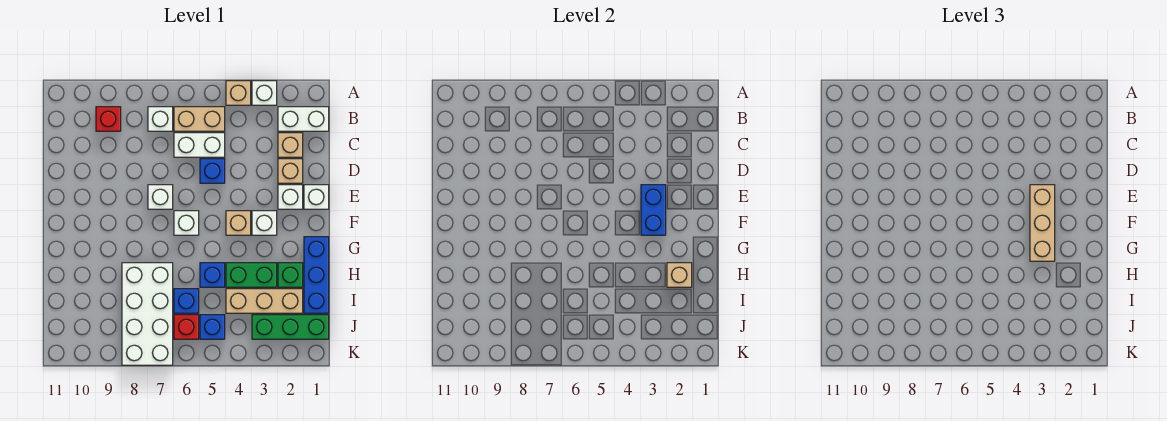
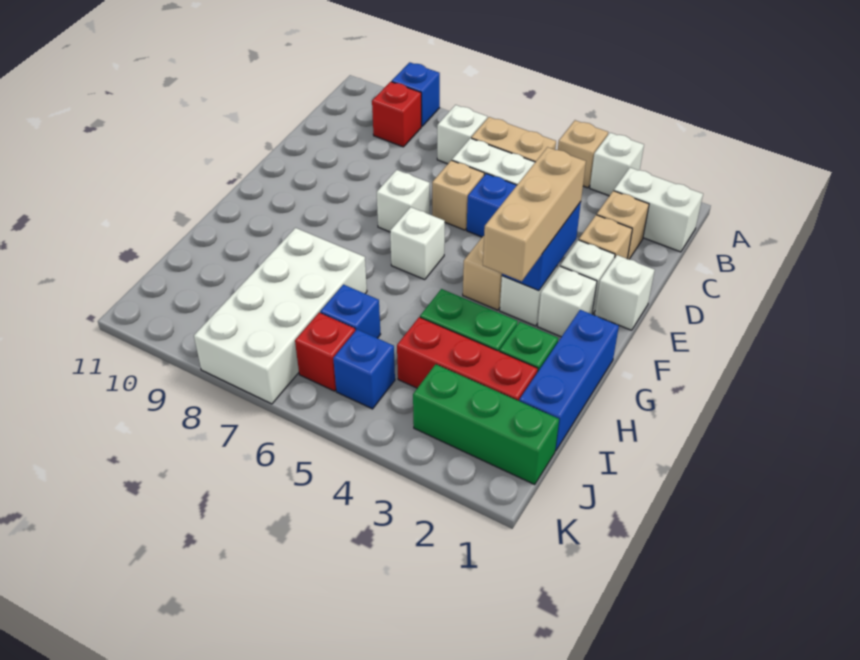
none -> white brick F2 level 1
tan brick H2 level 2 -> tan brick D6 level 1
blue brick H5 level 1 -> blue brick A9 level 1
tan brick I2:I4 level 1 -> red brick I2:I4 level 1

